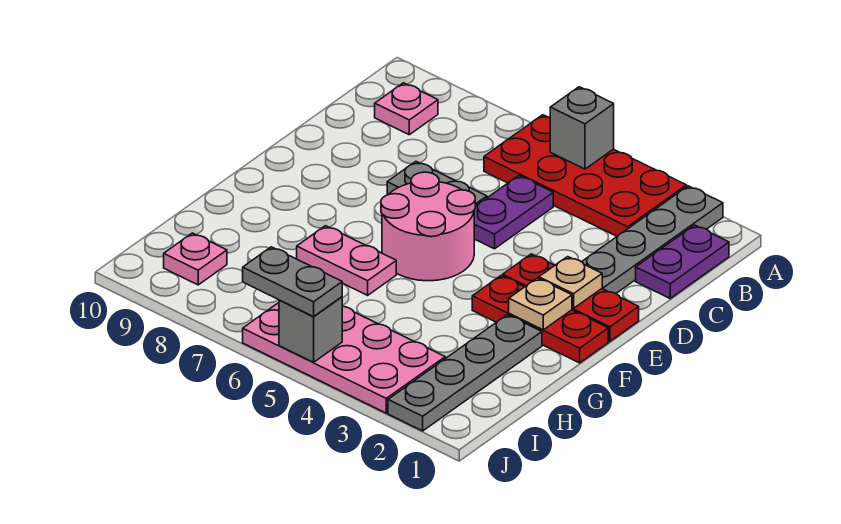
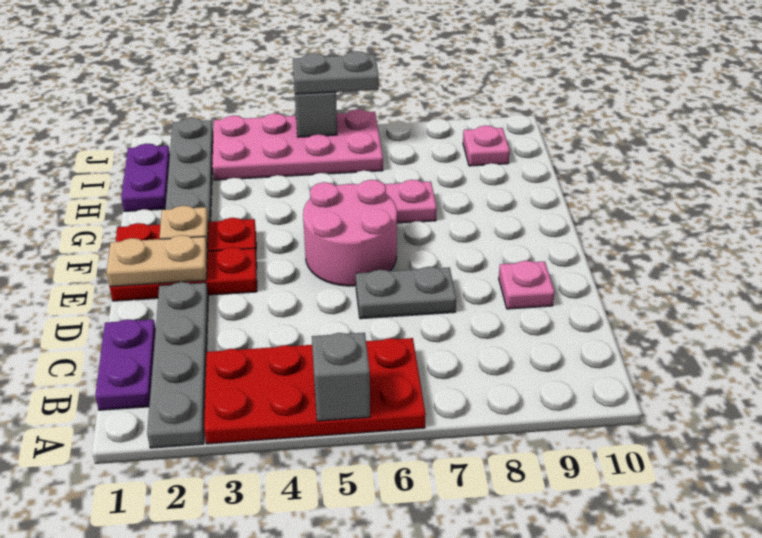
pink plate B9 level 1 -> pink plate D9 level 1
purple plate C5:D5 level 1 -> purple plate H1:I1 level 1
tan plate E2 level 2 -> tan plate E1:E2 level 2

